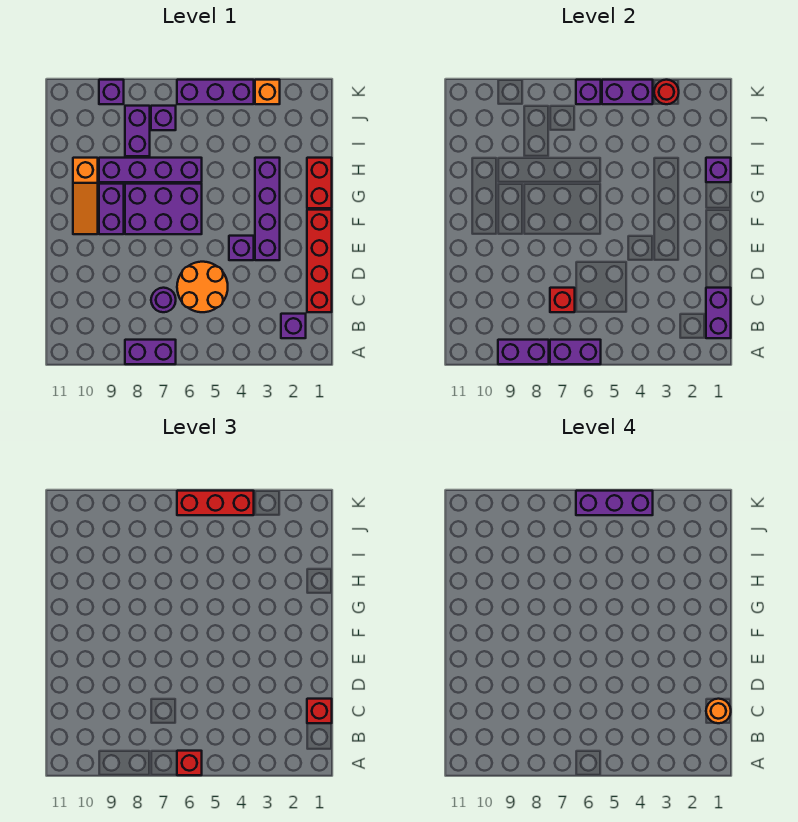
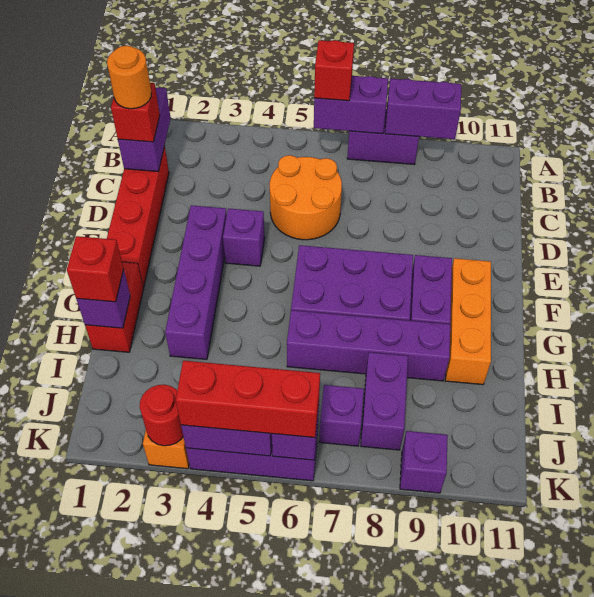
purple brick B2 level 1 -> none
purple round brick C7 level 1 -> none
red brick C7 level 2 -> red brick H1 level 3
orange slope F10:H10 level 1 top H -> orange brick F10:H10 level 1
purple brick K4:K6 level 4 -> none

